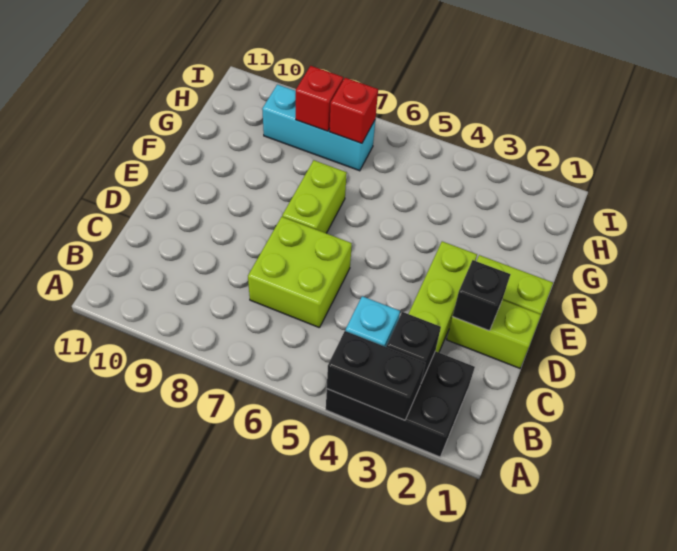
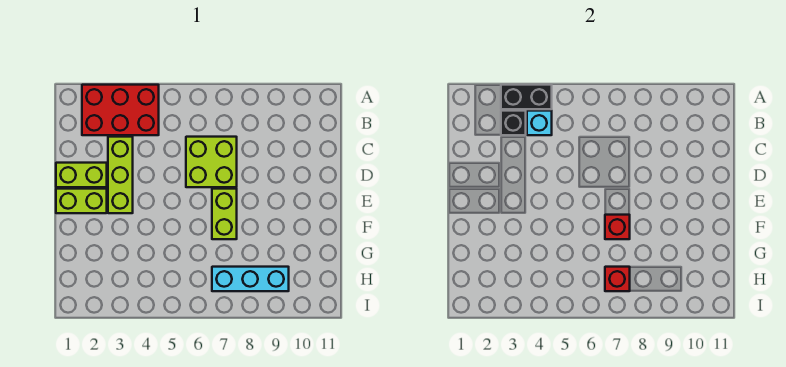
black brick A2:B4 level 1 -> red brick A2:B4 level 1
black brick D2 level 2 -> none
red brick H8 level 2 -> red brick F7 level 2

